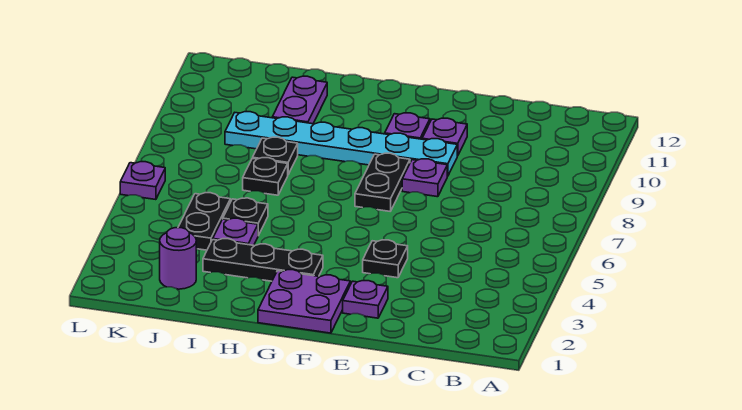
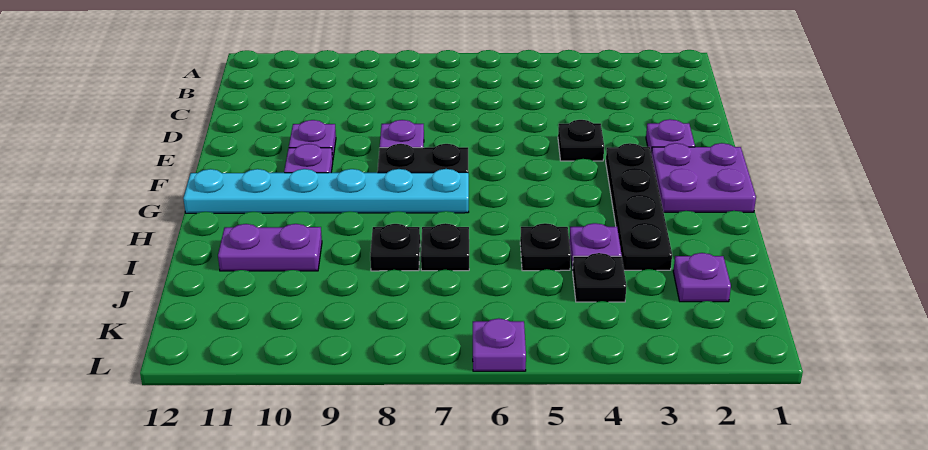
cyan plate E9:J9 level 1 -> cyan plate G7:G12 level 1
black plate G3:I3 level 1 -> black plate F3:I3 level 1
purple round brick J2 level 1 -> purple plate J2 level 1
black plate J4:J5 level 1 -> black plate J4 level 1

